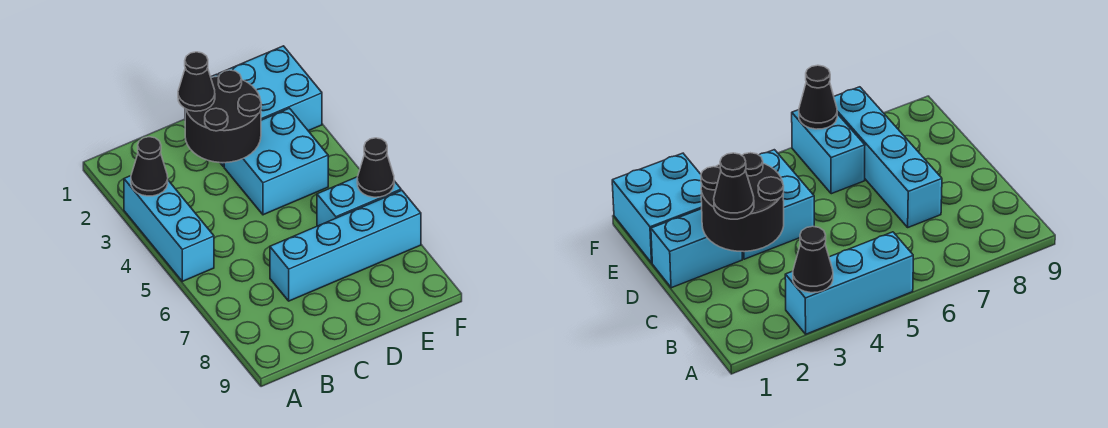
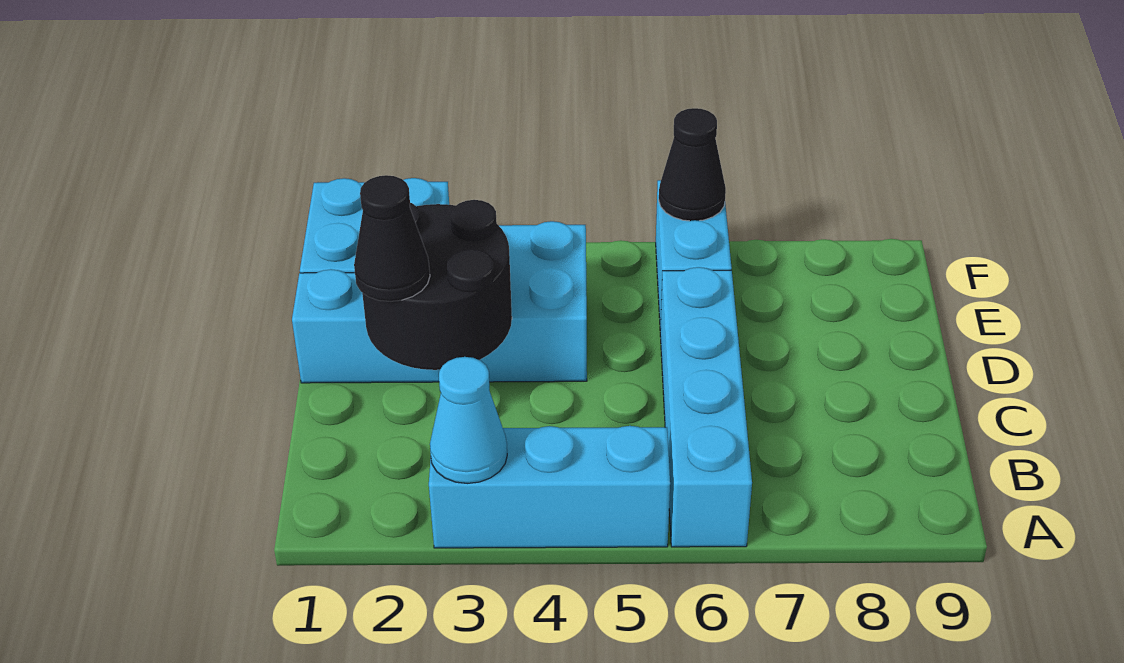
black cone A3 level 2 -> cyan cone A3 level 2
cyan brick C7:F7 level 1 -> cyan brick A6:D6 level 1

